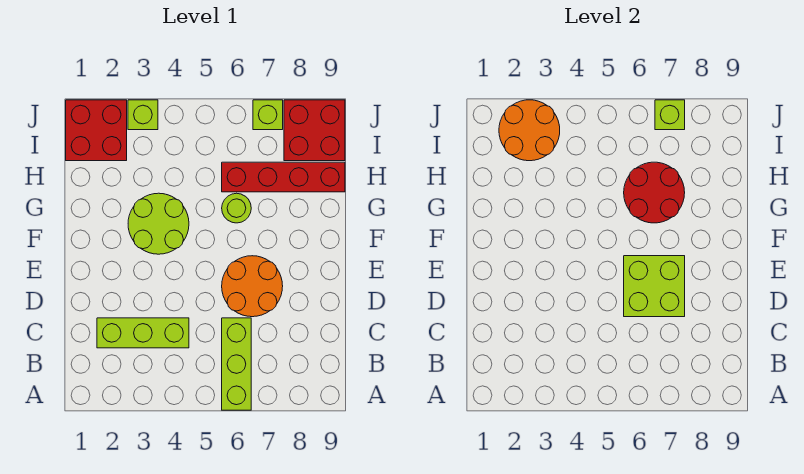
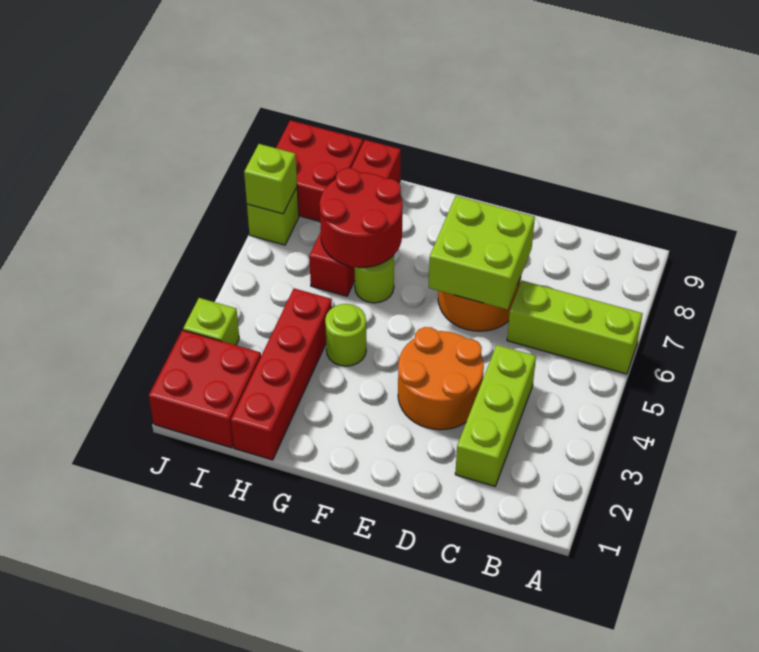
lime round brick F3:G4 level 1 -> lime round brick G4 level 1
none -> red brick H1:H4 level 1
orange round brick I2:J3 level 2 -> orange round brick D3:E4 level 1

